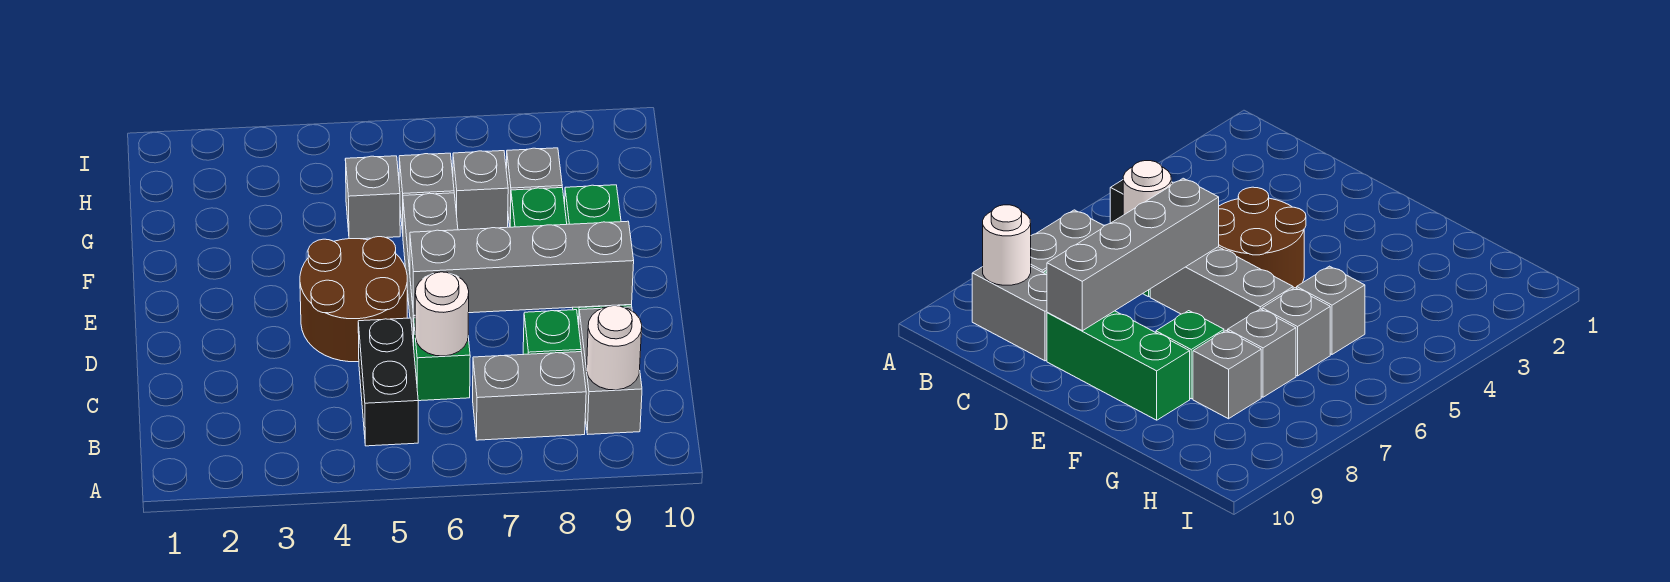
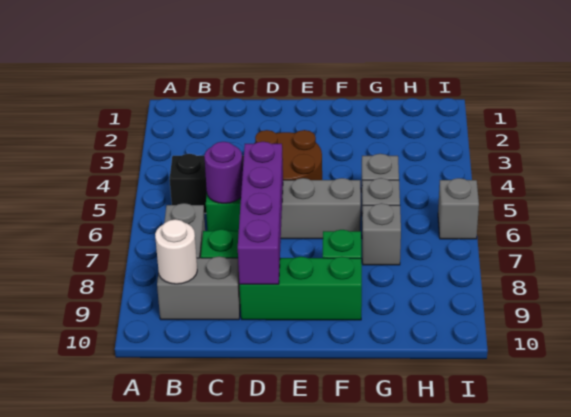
white round brick C6 level 2 -> purple round brick C6 level 2
grey brick D6:D9 level 2 -> purple brick D6:D9 level 2
grey brick G8 level 1 -> grey brick I6 level 1

